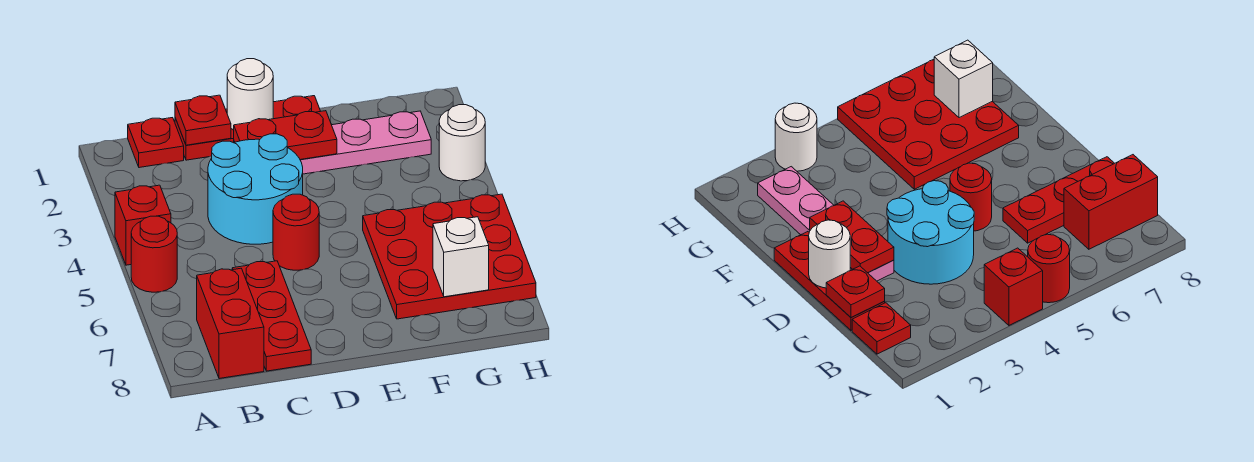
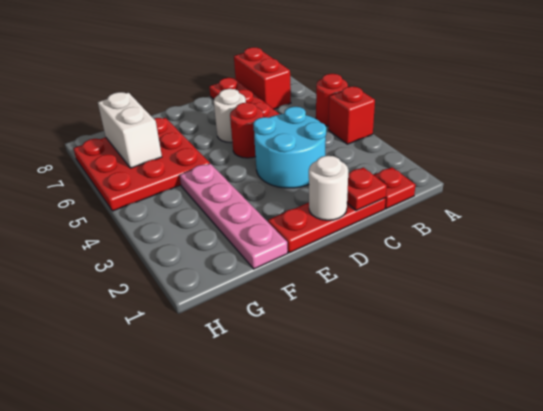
pink plate D2:G2 level 1 -> pink plate F1:F4 level 1
red plate D2:E2 level 2 -> none
white brick G7 level 2 -> white brick G6:G7 level 2
white round brick H3 level 1 -> white round brick D6 level 1

